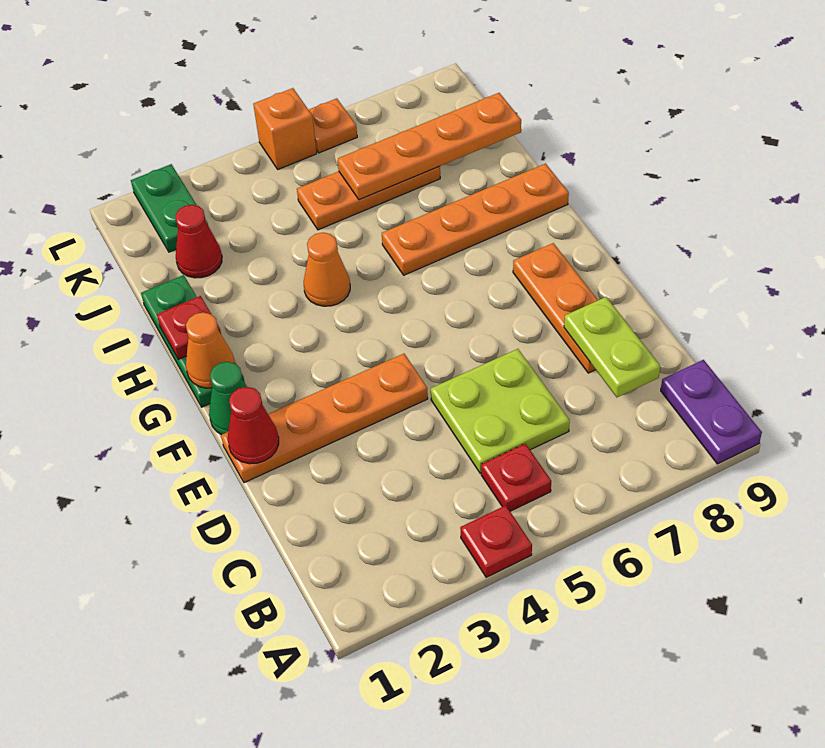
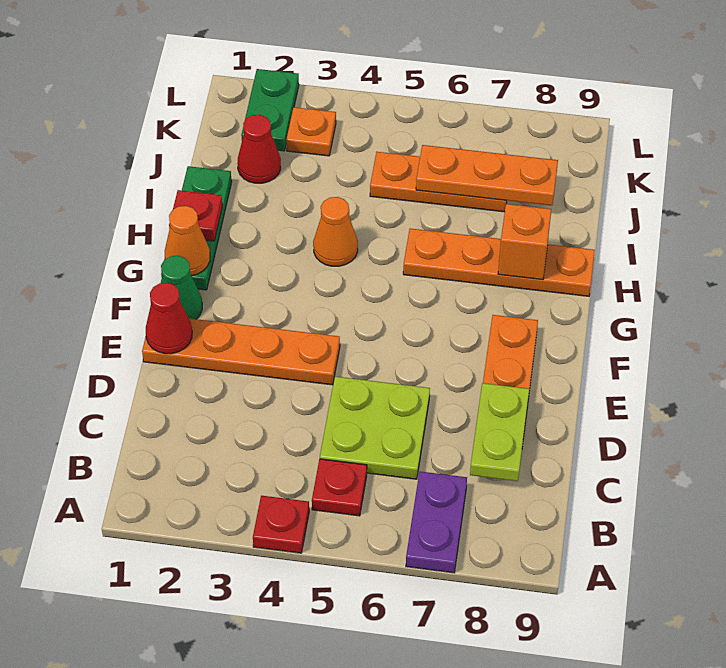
purple plate A9:B9 level 1 -> purple plate A7:B7 level 1
orange plate J6:J9 level 2 -> orange plate J6:J8 level 2
orange brick L5 level 1 -> orange brick H8 level 2
orange plate L6 level 1 -> orange plate K3 level 1

